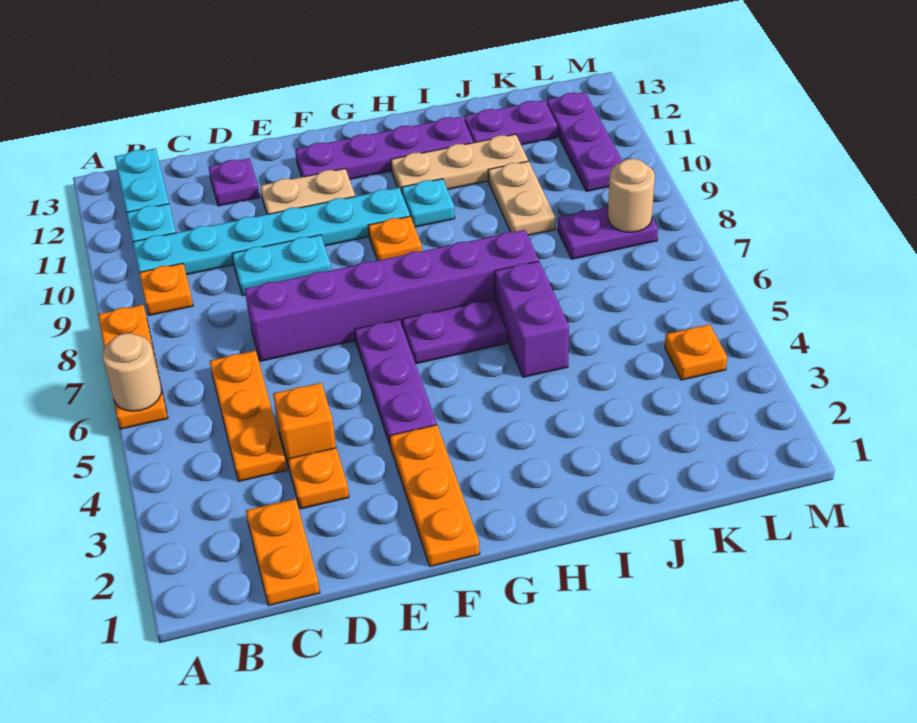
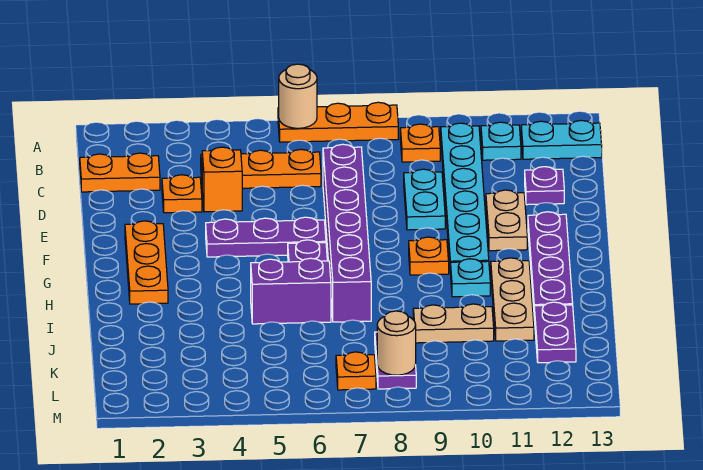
orange plate F1:F3 level 1 -> orange plate F2:H2 level 1
orange plate L4 level 1 -> orange plate L7 level 1
purple plate L10:L12 level 1 -> none

